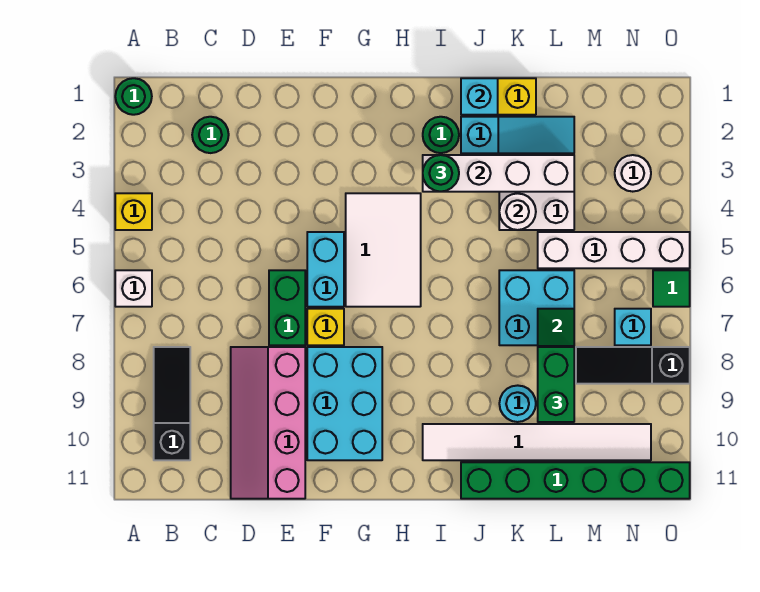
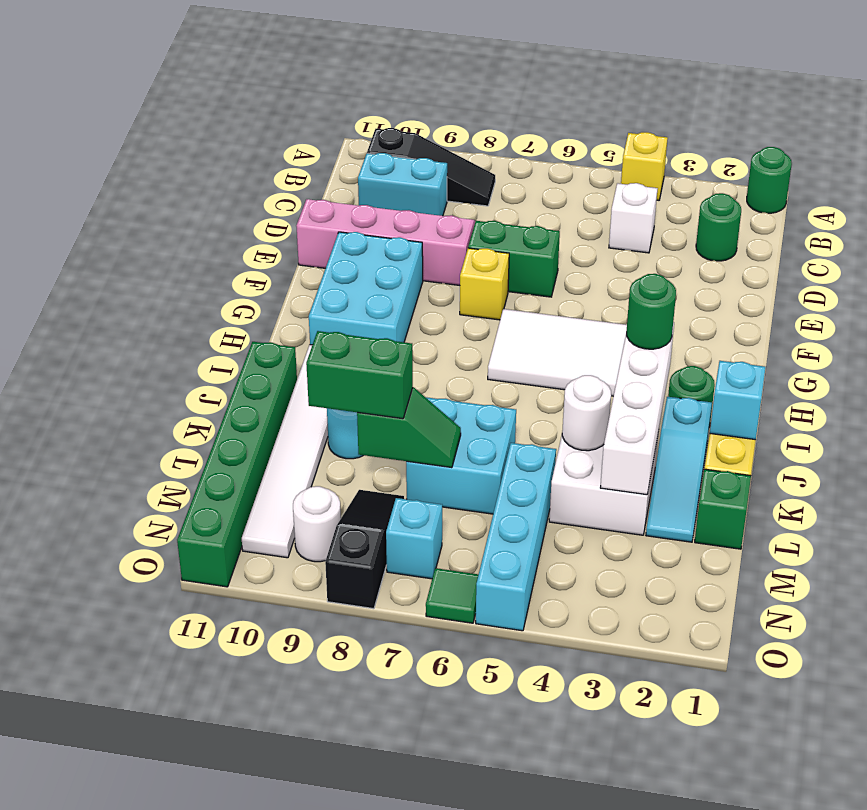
white brick A6 level 1 -> white brick C4 level 1
cyan brick F5:F6 level 1 -> cyan brick C9:C10 level 1
cyan brick F8:G10 level 1 -> cyan brick F9:H10 level 1
none -> green brick L1 level 1
white brick L5:O5 level 1 -> cyan brick L5:O5 level 1
white round brick N3 level 1 -> white round brick N9 level 1

